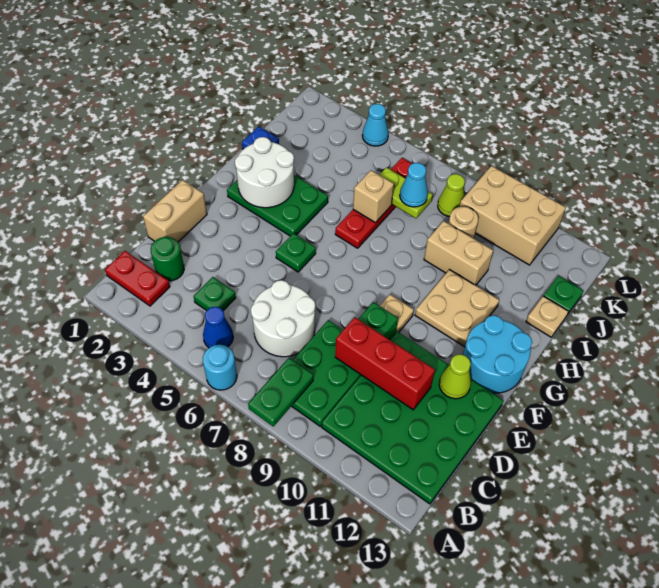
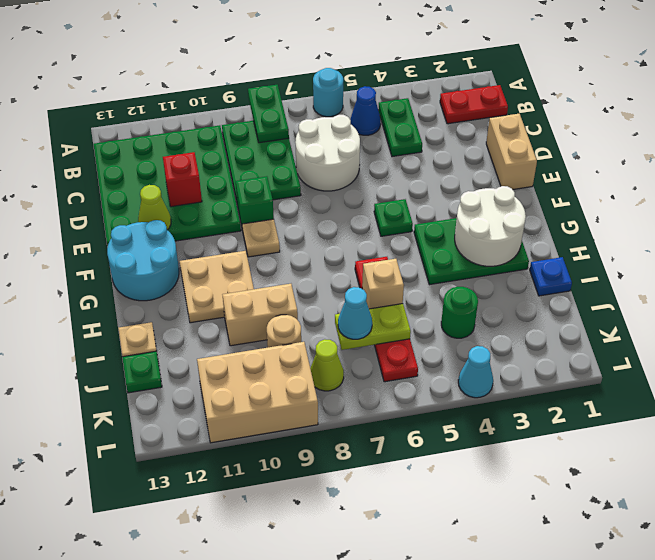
green round brick C2 level 1 -> green round brick J4 level 1
green plate C4 level 1 -> green plate B4:C4 level 1
red brick D9:D11 level 2 -> red brick D11 level 2

